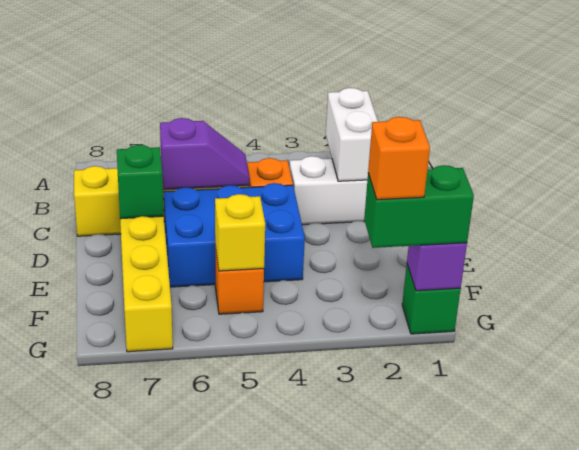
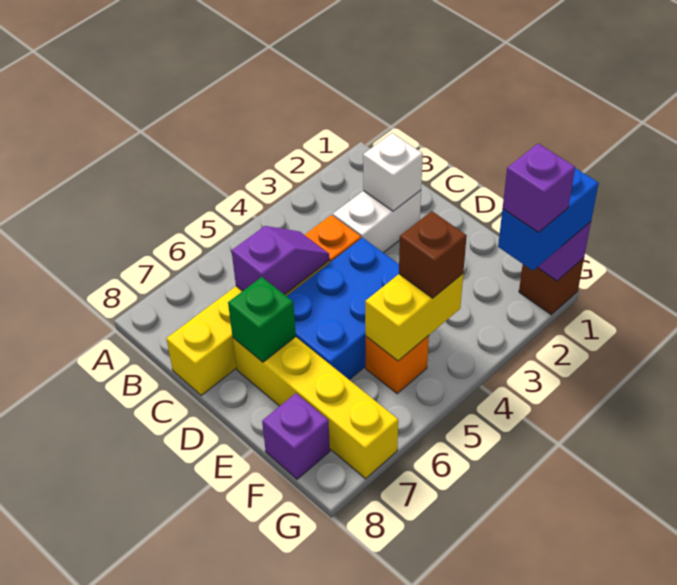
white brick B2:C2 level 2 -> white brick C2 level 2
none -> brown brick F4 level 3
yellow brick F5 level 2 -> yellow brick F4:F5 level 2
none -> purple brick F8 level 1
green brick G1 level 1 -> brown brick G1 level 1
green brick G1:G2 level 3 -> blue brick G1:G2 level 3
orange brick G2 level 4 -> purple brick G2 level 4

